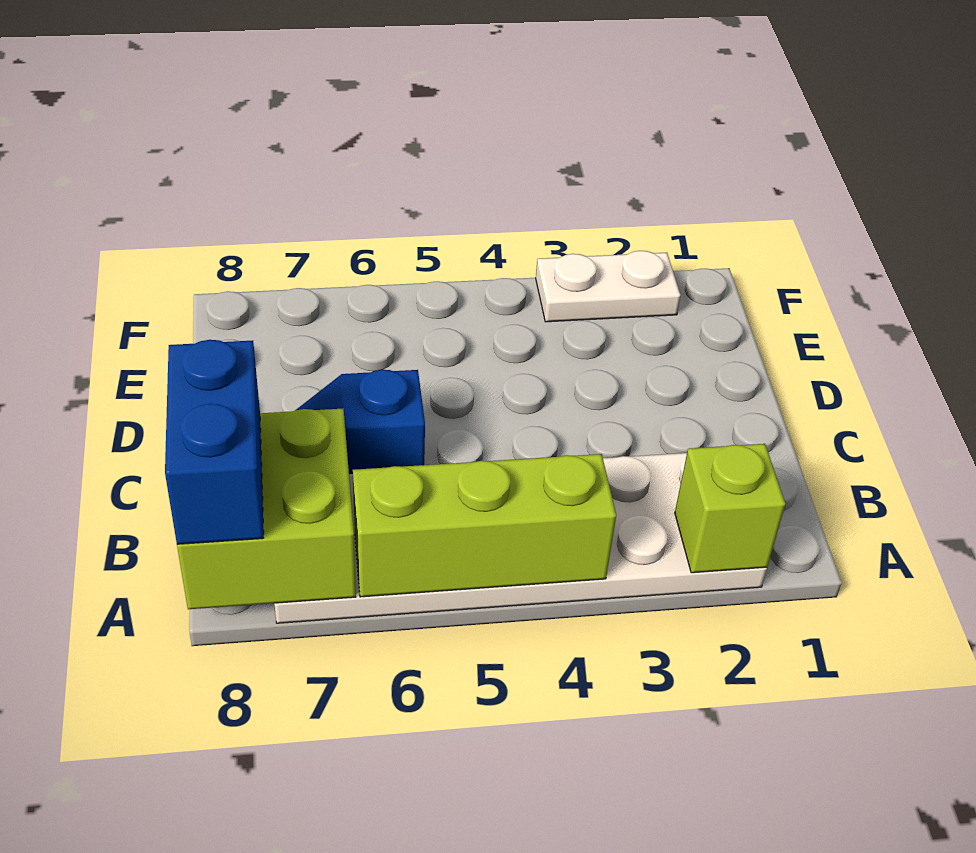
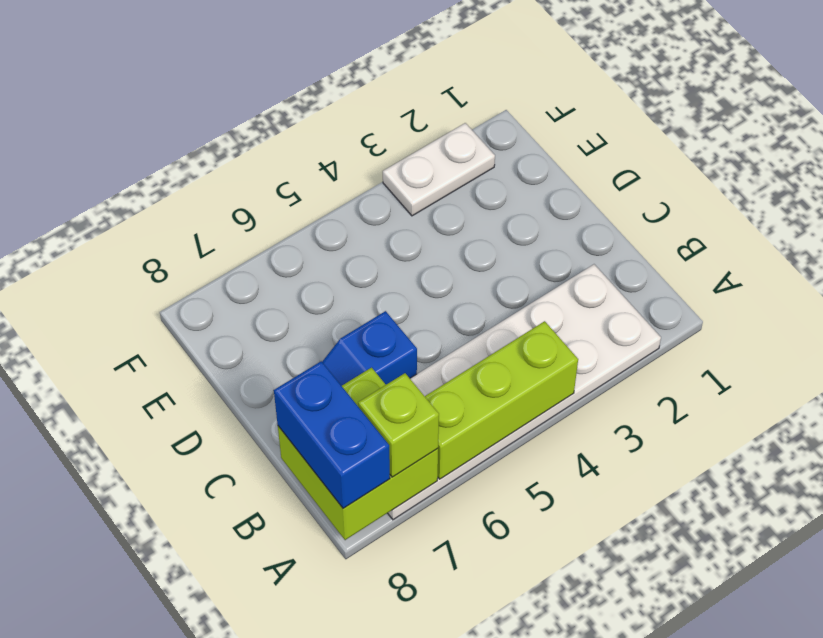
lime brick A2 level 2 -> lime brick A7 level 3

